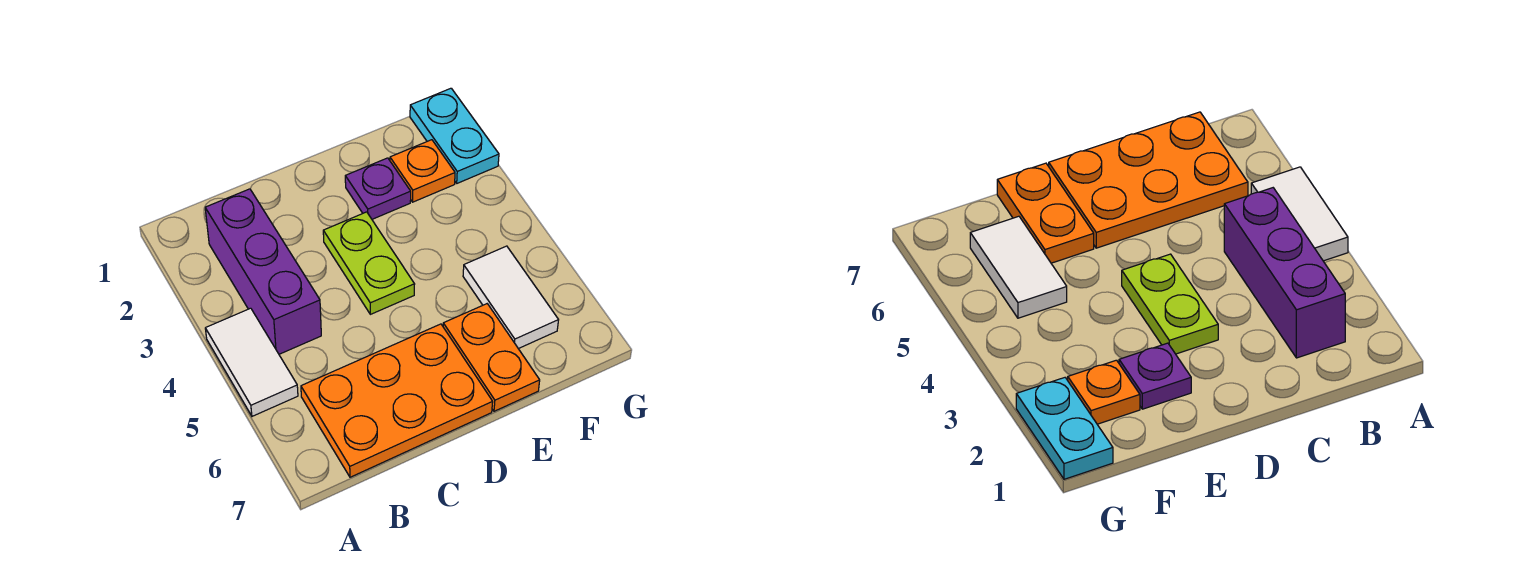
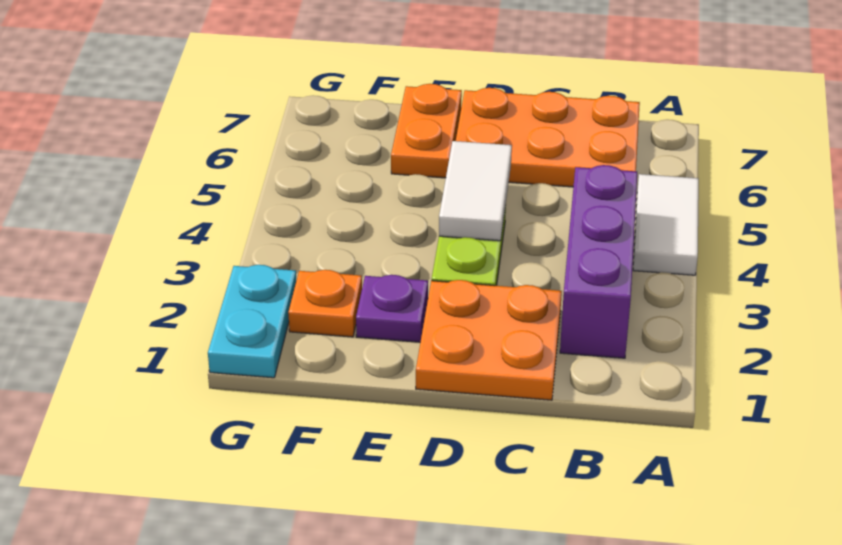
none -> orange plate C1:D2 level 1
white tile F5:F6 level 1 -> white tile D4:D5 level 2

